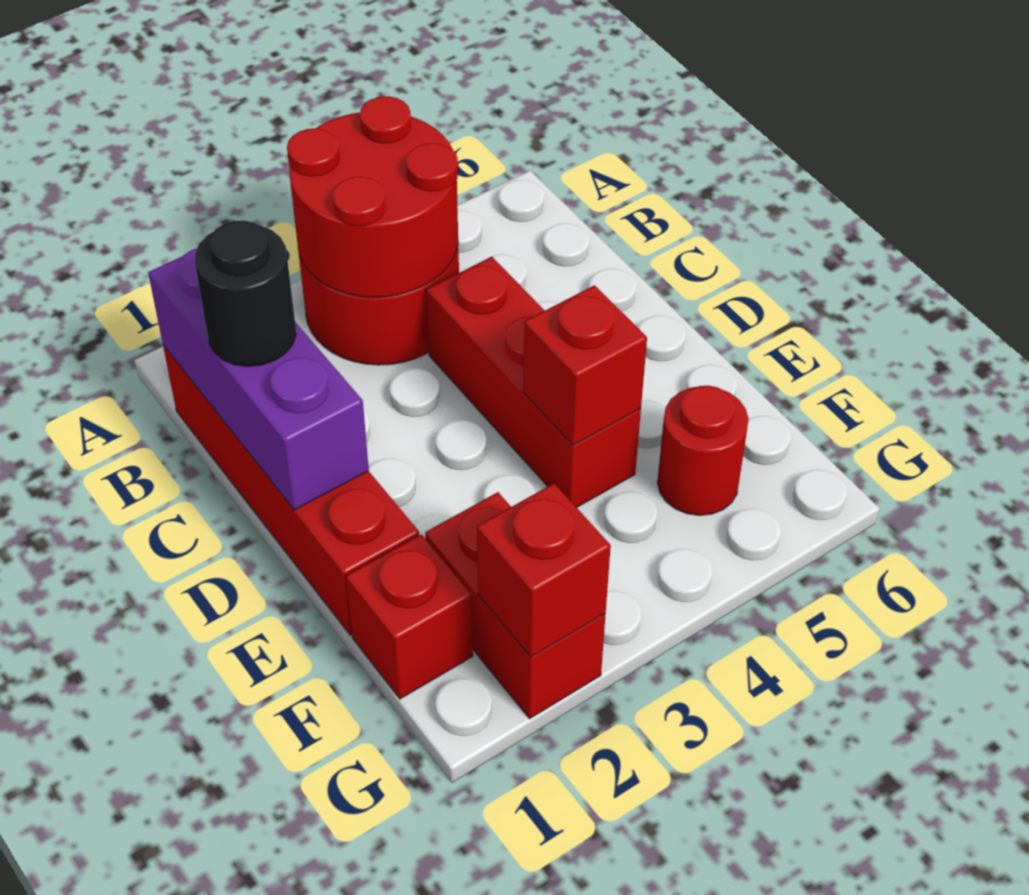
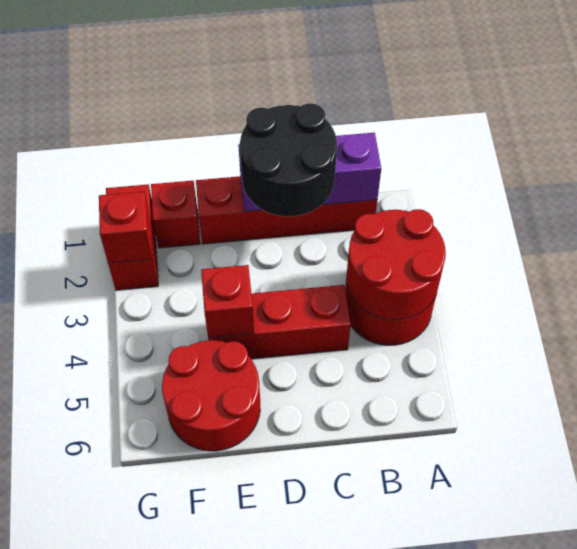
black round brick C1 level 3 -> black round brick C1:D2 level 3
red brick F2:G2 level 1 -> red brick G1:G2 level 1
red round brick F5 level 1 -> red round brick E5:F6 level 1

